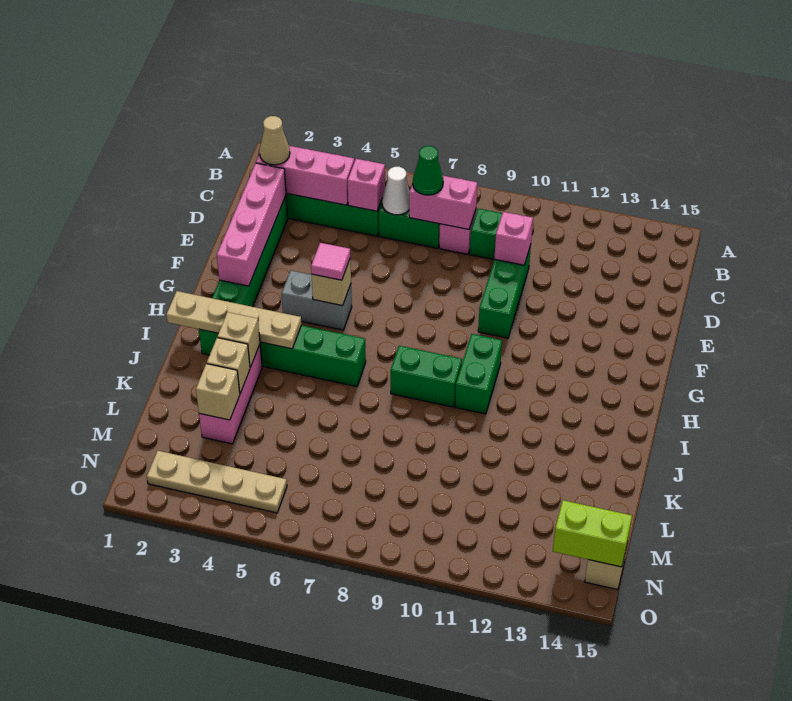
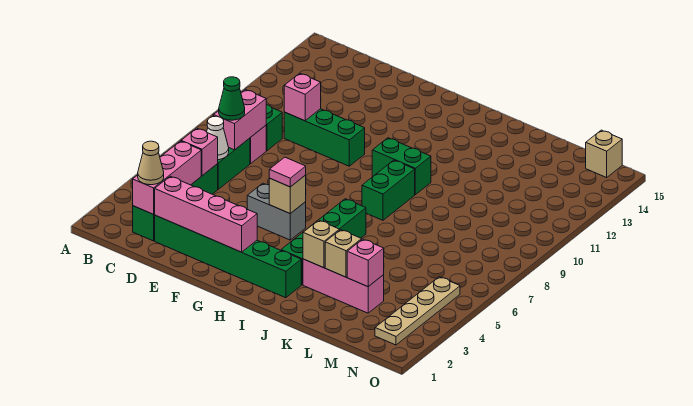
grey brick G4:G5 level 1 -> grey brick F5:G5 level 1
tan plate I1:I4 level 2 -> none
tan brick L3 level 2 -> pink brick L3 level 2
lime brick N14:N15 level 2 -> none

